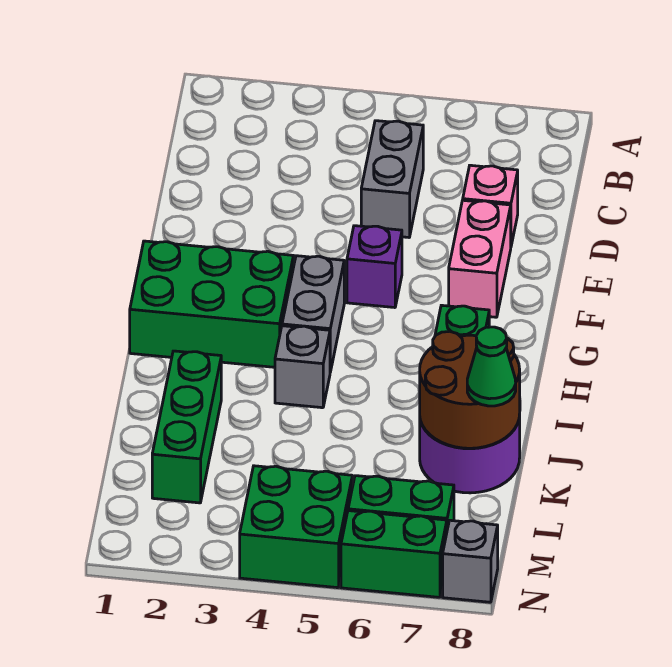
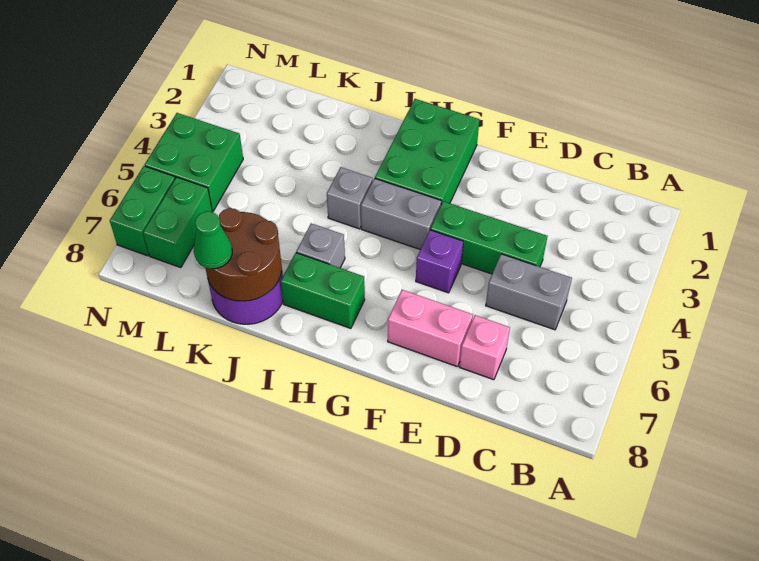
green brick J2:L2 level 1 -> green brick D4:F4 level 1
grey brick N8 level 1 -> grey brick I6 level 1

